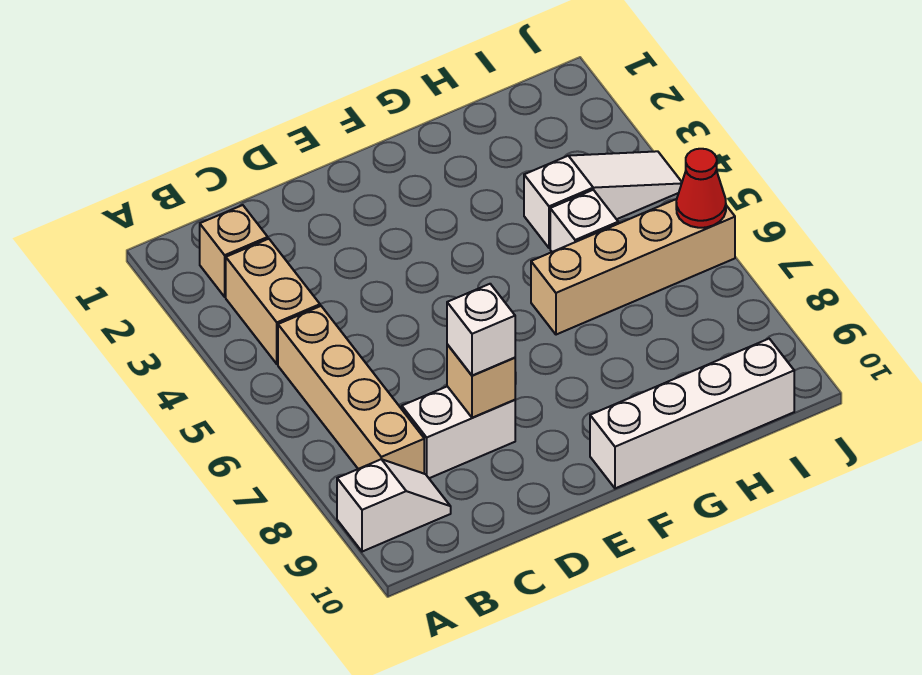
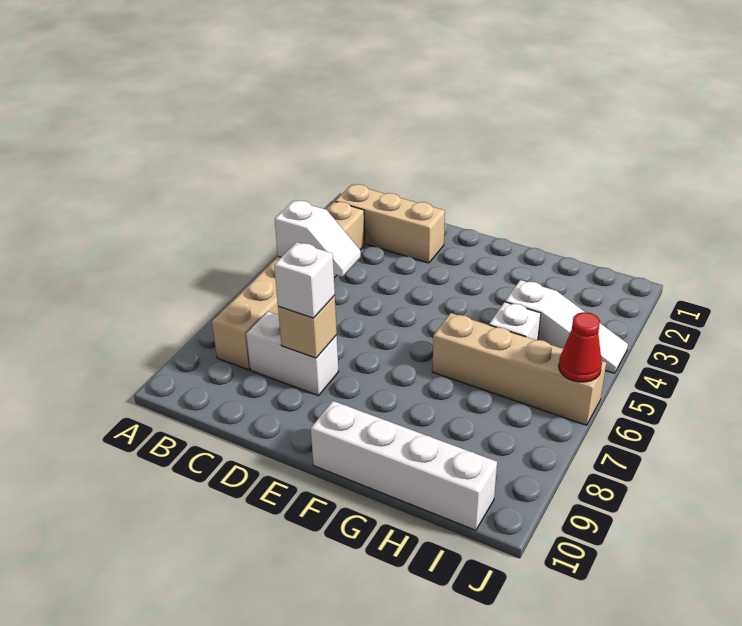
white slope A9:B9 level 1 top A -> white slope B5:C5 level 2 top B
tan brick B2 level 1 -> tan brick B2:D2 level 1

